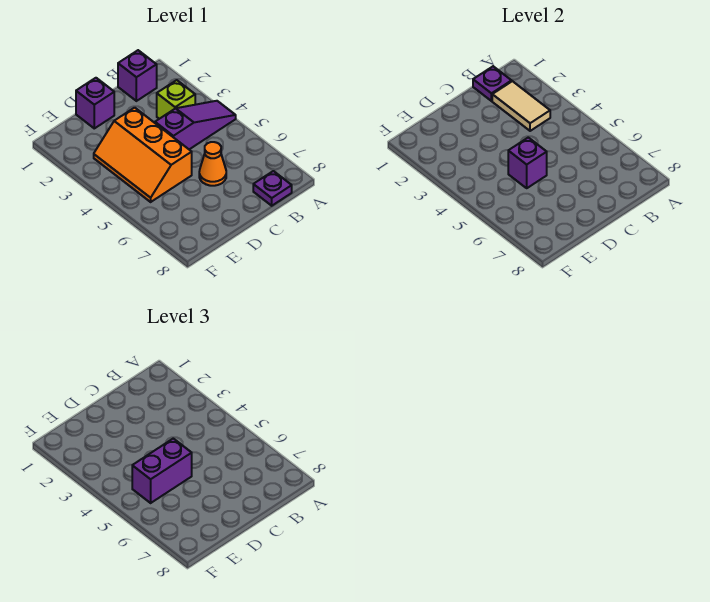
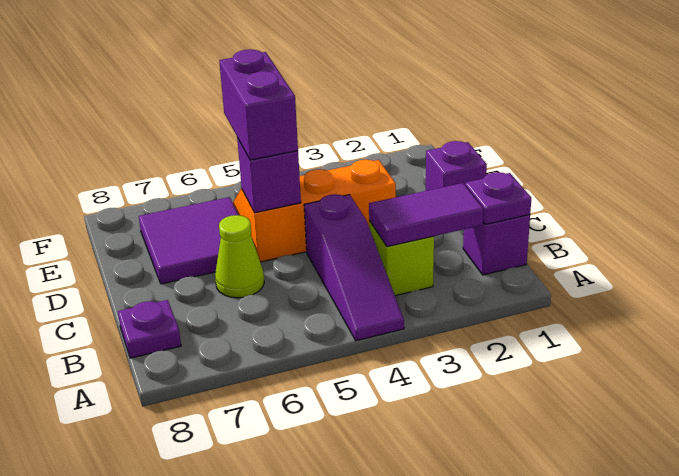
tan tile B2:B3 level 2 -> purple tile B2:B3 level 2
orange cone C6 level 1 -> lime cone C6 level 1
none -> purple tile D6:E7 level 1

